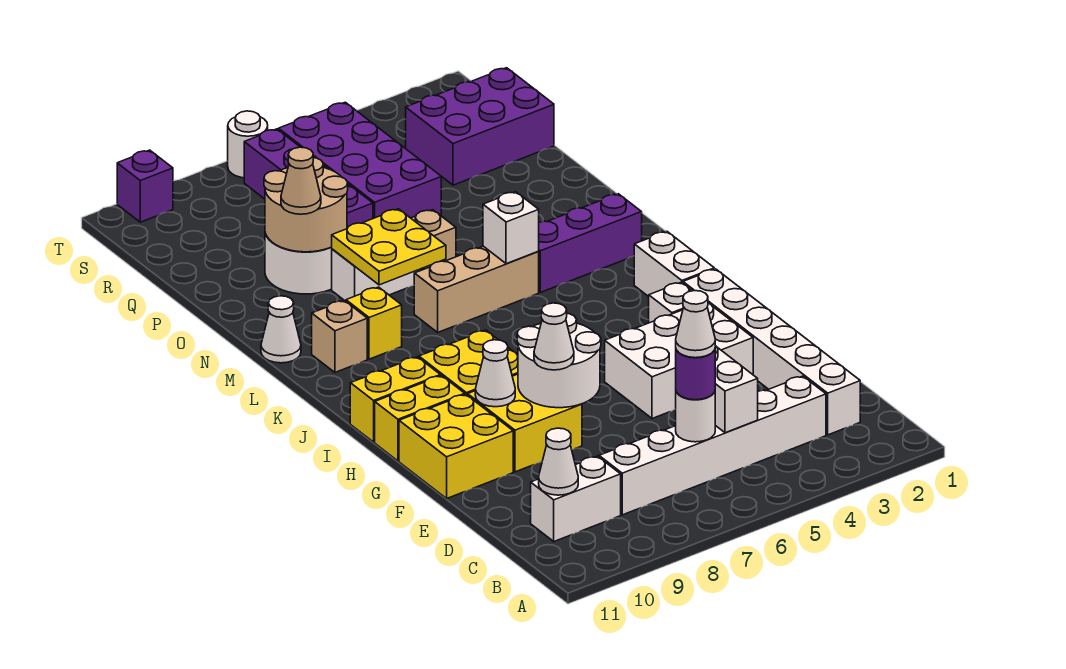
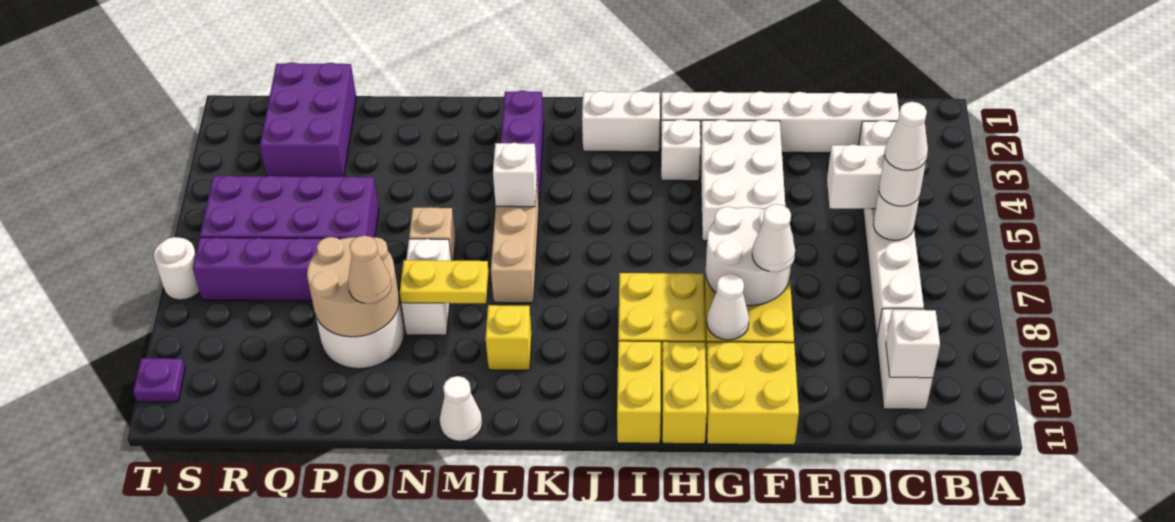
purple round brick C6 level 3 -> white round brick C6 level 3
white cone C10 level 2 -> white brick C10 level 2
tan brick L10 level 1 -> none
yellow plate M7:N8 level 2 -> yellow plate M8:N8 level 2
purple brick T10 level 1 -> purple plate T10 level 1

